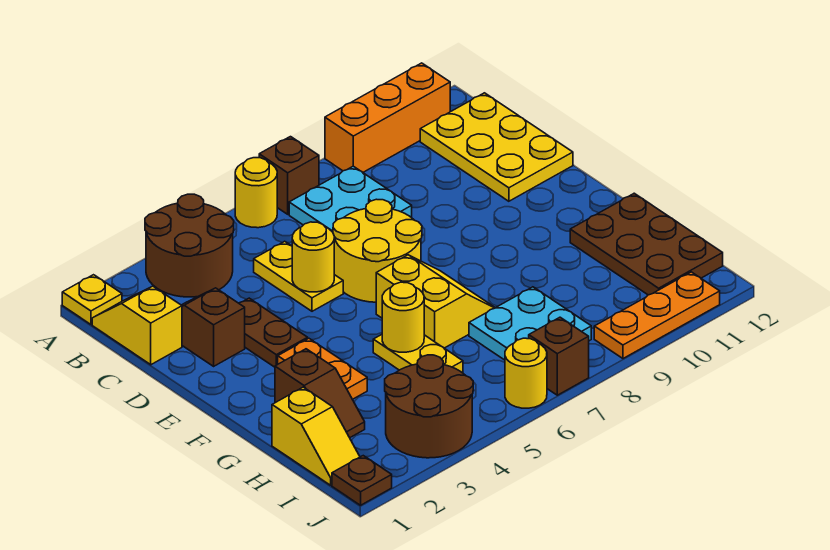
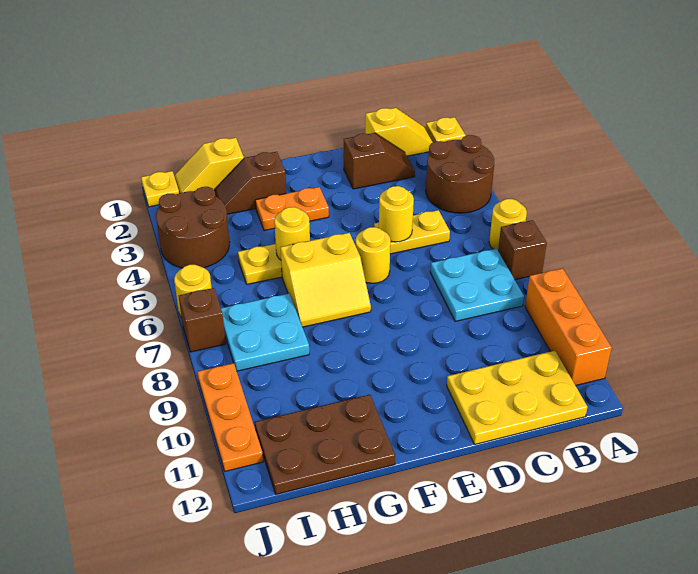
brown plate D3:E3 level 1 -> none
yellow round brick D6:E7 level 1 -> yellow round brick E6 level 1
brown plate J1 level 1 -> yellow plate J1 level 1

